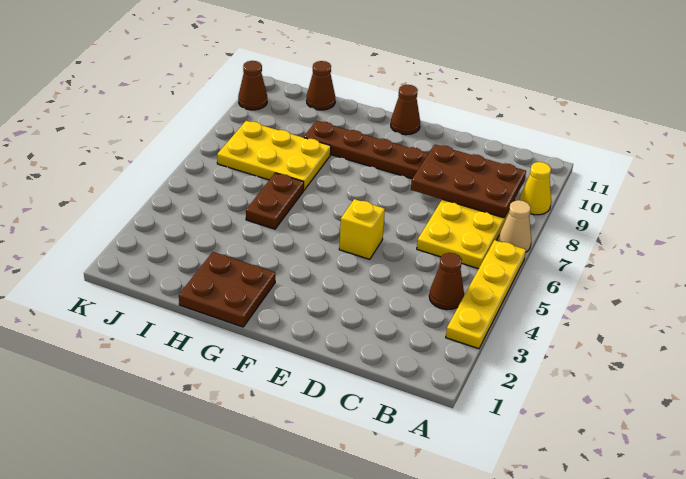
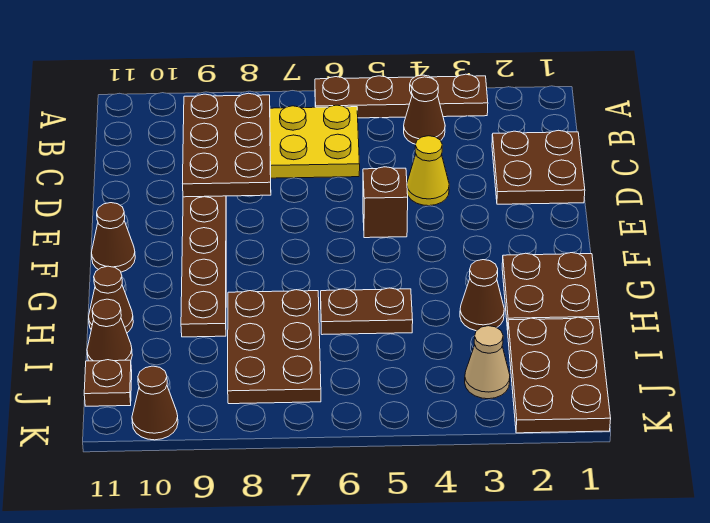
yellow plate A3:A6 level 1 -> brown plate A3:A6 level 1
tan cone A7 level 1 -> tan cone J3 level 1
yellow cone A9 level 1 -> yellow cone D4 level 1
none -> brown plate C1:D2 level 1
yellow brick E5 level 1 -> brown brick E5 level 1
none -> brown cone H3 level 1
yellow plate H7:J8 level 1 -> brown plate H7:J8 level 1
none -> brown cone H11 level 1
none -> brown plate I1:K2 level 1
none -> brown plate J11 level 1

